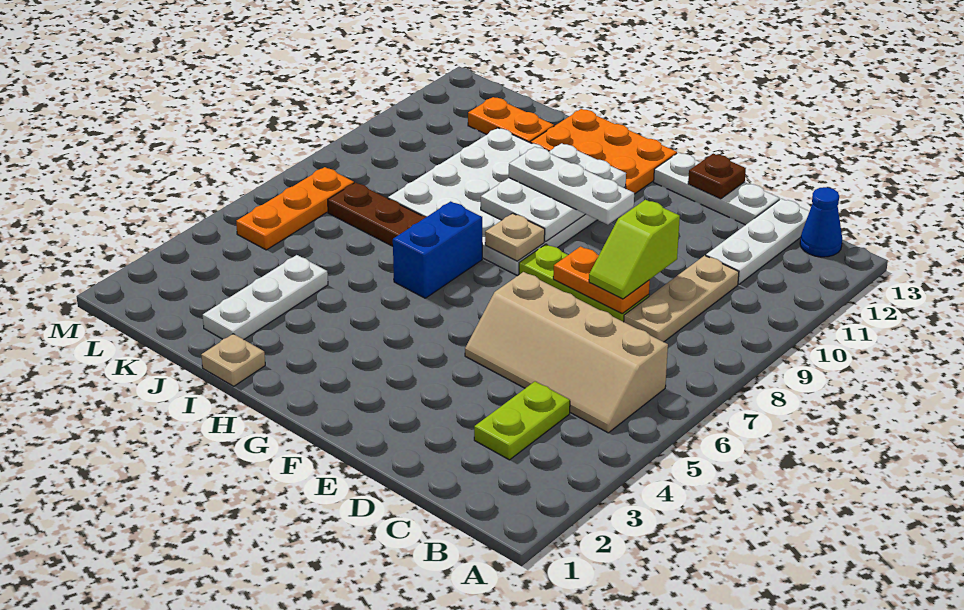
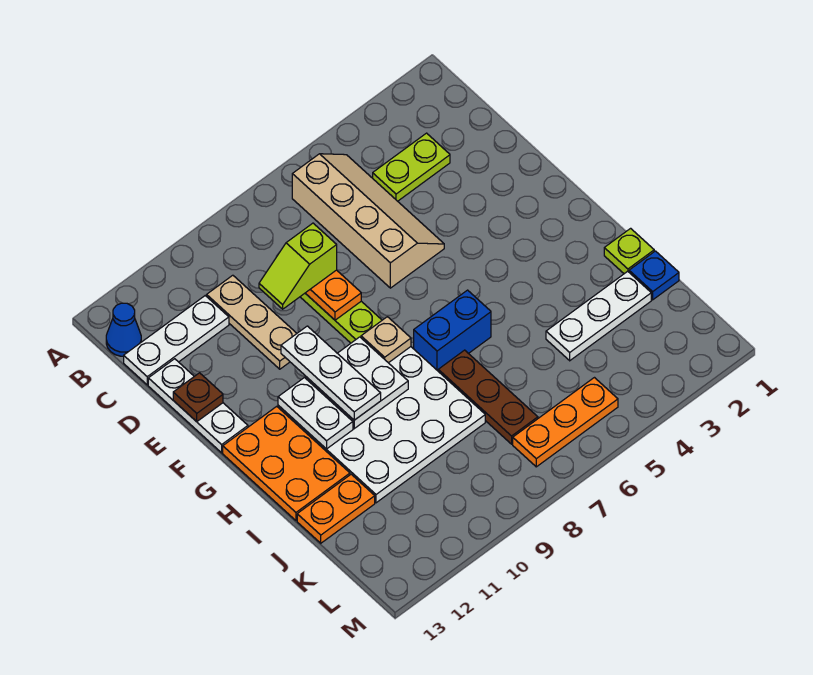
tan plate C8:C10 level 1 -> tan plate C10:E10 level 1
lime slope D8:D9 level 3 top 9 -> lime slope D8:D9 level 3 top 8
tan plate I1 level 1 -> lime plate I1 level 1
none -> blue plate J1 level 1
orange plate J12:K12 level 1 -> orange plate J12:J13 level 1

